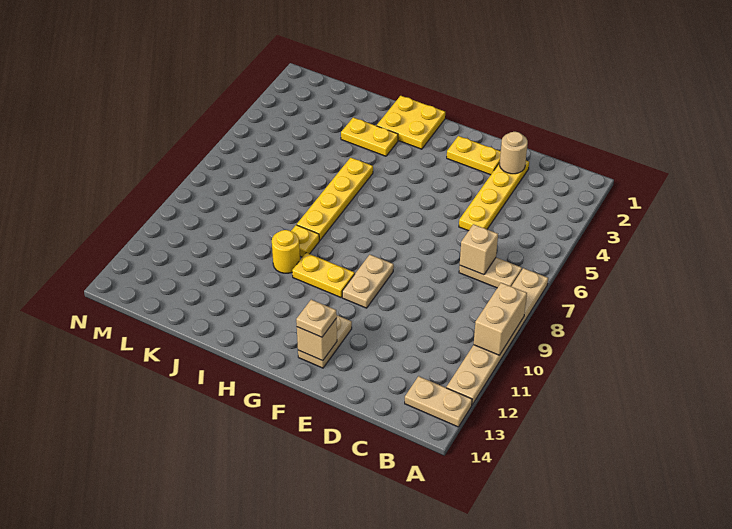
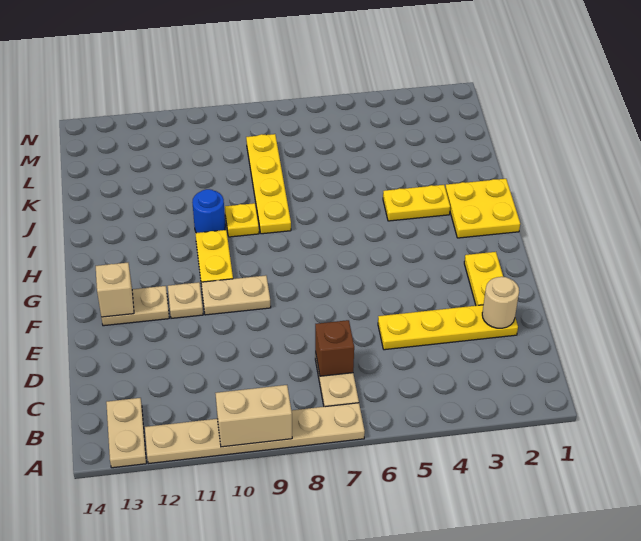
tan brick C7 level 2 -> brown brick C7 level 2
tan plate F13 level 3 -> tan plate F11 level 1
yellow plate I3:J3 level 1 -> yellow plate I3:I4 level 1
yellow plate I5:I8 level 1 -> yellow plate I8:L8 level 1
yellow round brick I10 level 1 -> blue round brick I10 level 1

